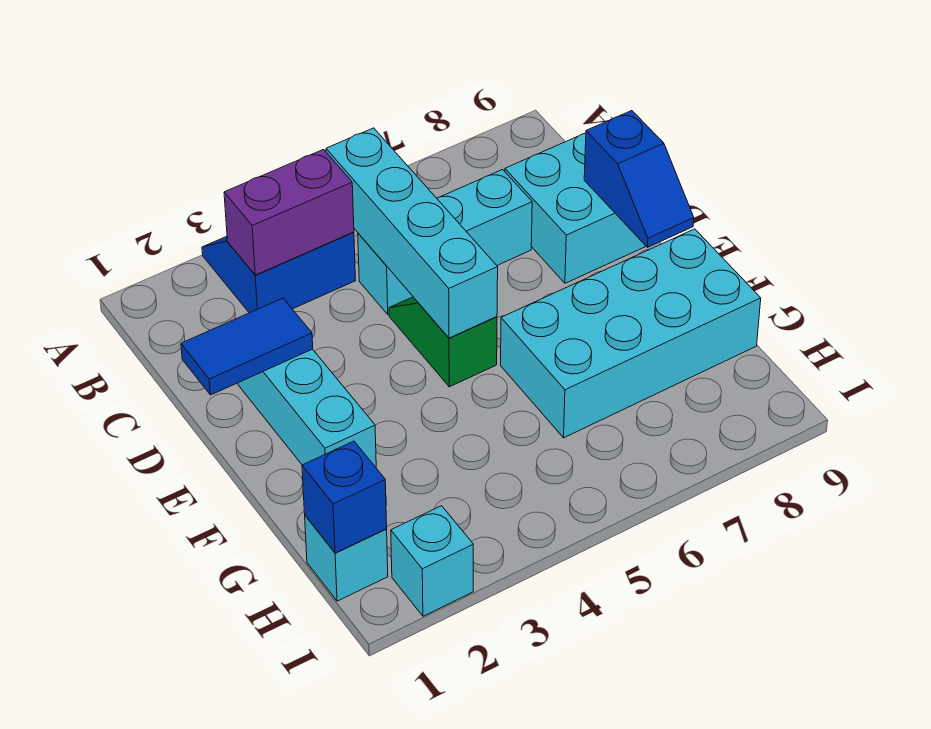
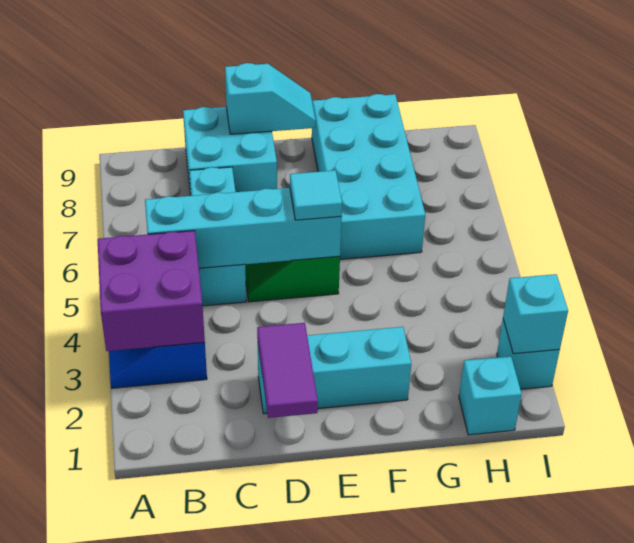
purple brick B3:B4 level 2 -> purple brick A3:B4 level 2
blue tile D1:D2 level 2 -> purple tile D1:D2 level 2
blue slope D9:E9 level 2 top D -> cyan slope D9:E9 level 2 top D
none -> cyan tile E5 level 3
blue brick H1 level 2 -> none
none -> cyan brick I2 level 2

